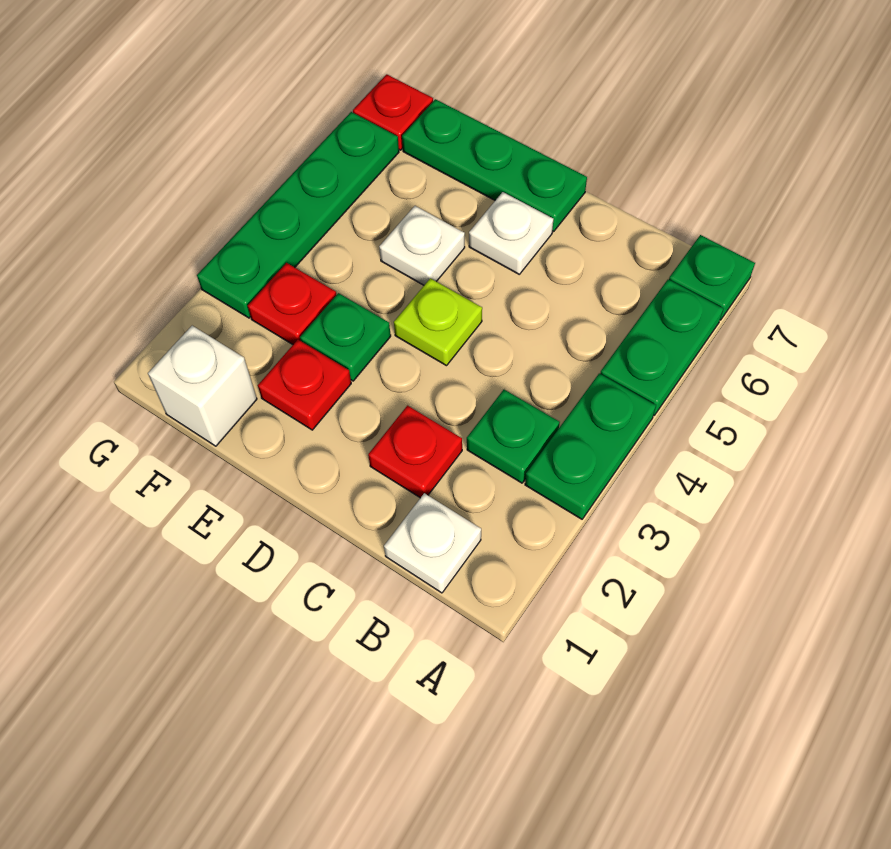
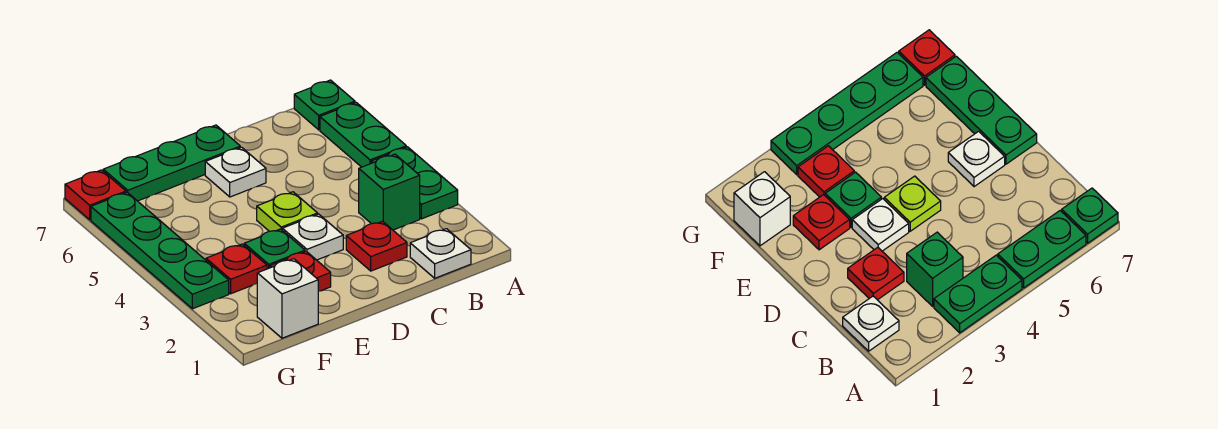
green plate B3 level 1 -> green brick B3 level 1
white plate E5 level 1 -> white plate D3 level 1

